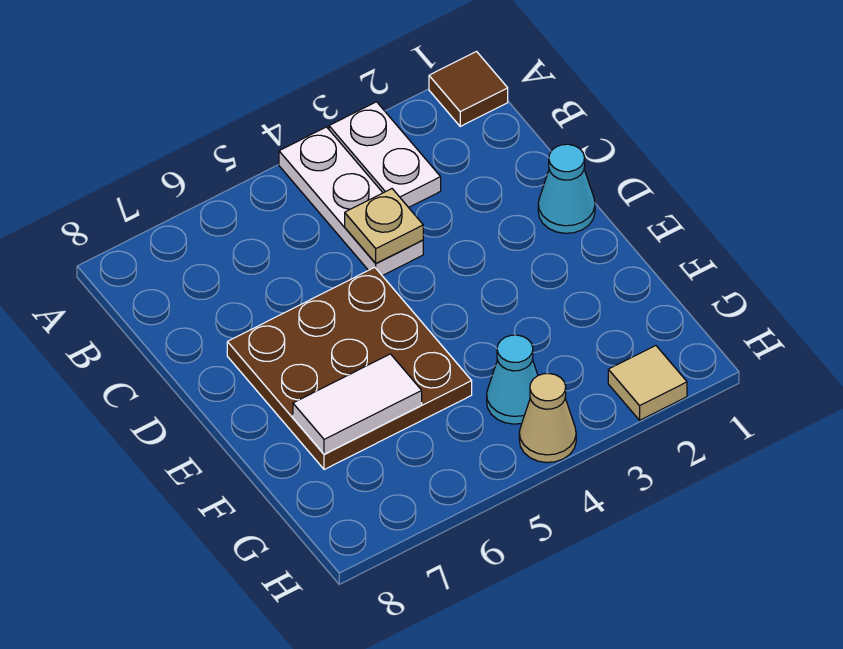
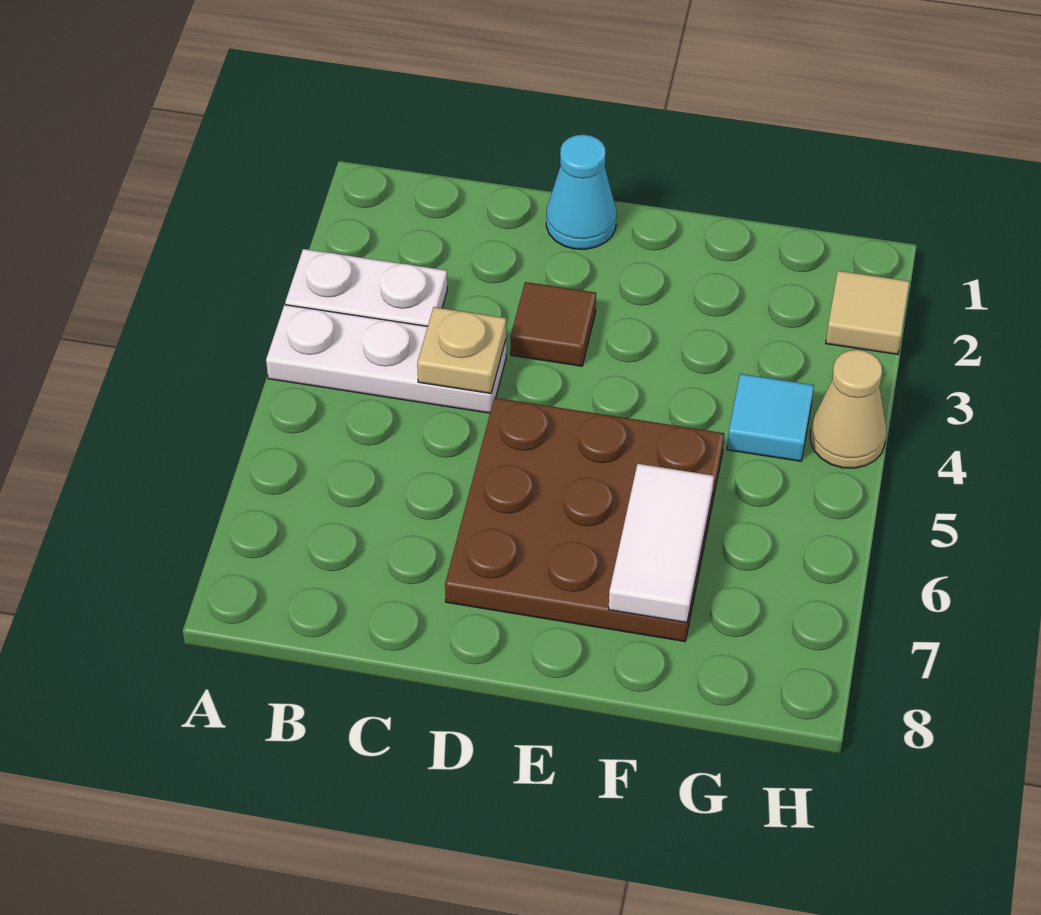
brown tile A1 level 1 -> brown tile D3 level 1
cyan cone G4 level 1 -> cyan tile G4 level 1

